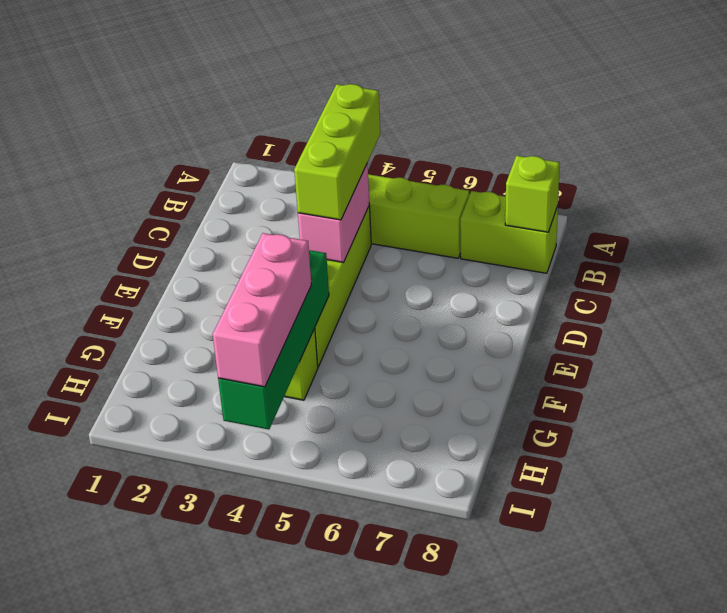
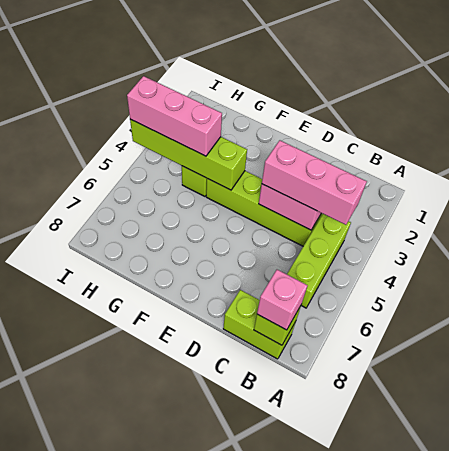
lime brick B4:D4 level 3 -> pink brick B4:D4 level 3
lime brick B7:B8 level 1 -> lime brick B8:C8 level 1
none -> pink brick B8 level 3
green brick F4:I4 level 2 -> lime brick F4:I4 level 2

